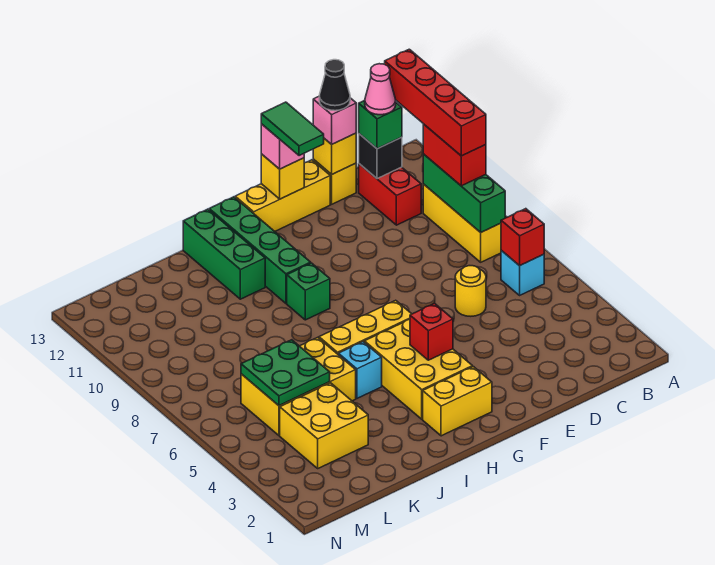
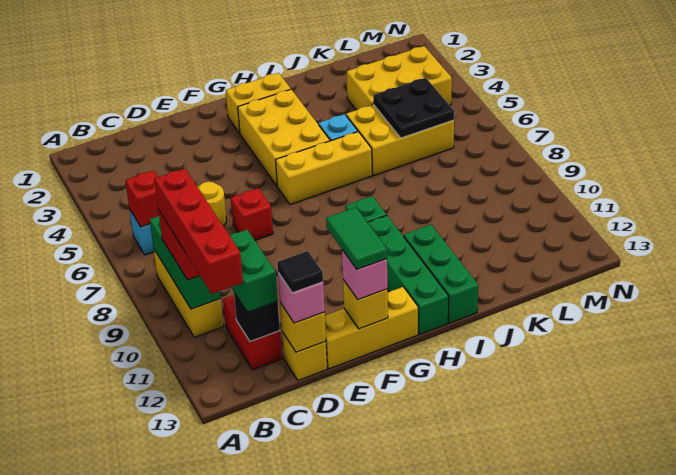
green brick C12 level 3 -> green brick C11:C12 level 3
pink cone C12 level 4 -> none
black cone D13 level 4 -> black tile D13 level 4
red brick G4 level 2 -> red brick E7 level 1
yellow brick K3:L4 level 1 -> yellow brick K3:M4 level 1
green plate K5:L6 level 2 -> black plate K5:L6 level 2

